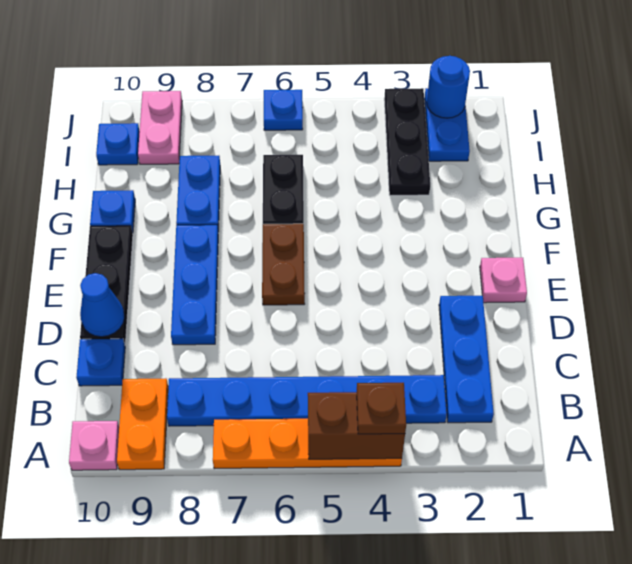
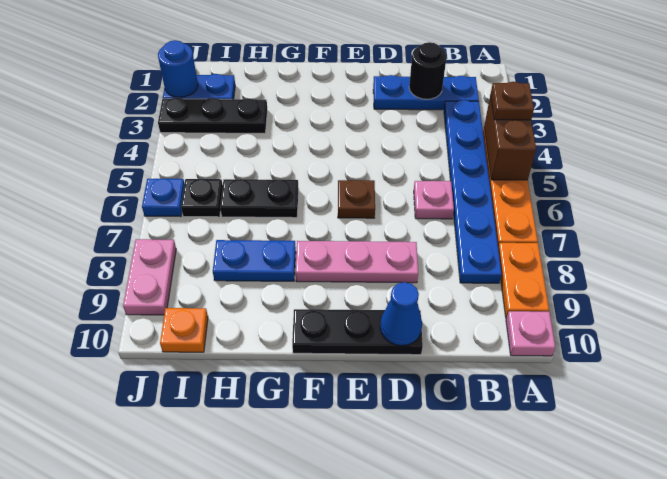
orange plate A9:B9 level 1 -> orange plate A8:A9 level 1
none -> black round brick C2 level 2
blue plate C10 level 1 -> none
blue plate D8:F8 level 1 -> pink plate D8:F8 level 1
pink plate E1 level 1 -> pink plate C6 level 1
brown plate E6:F6 level 1 -> brown plate E6 level 1
blue plate G10 level 1 -> none
none -> black plate I6 level 1
pink plate I9:J9 level 1 -> pink plate J8:J9 level 1
blue plate I10 level 1 -> orange plate I10 level 1

